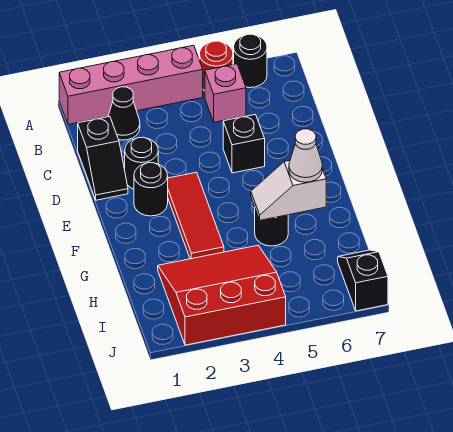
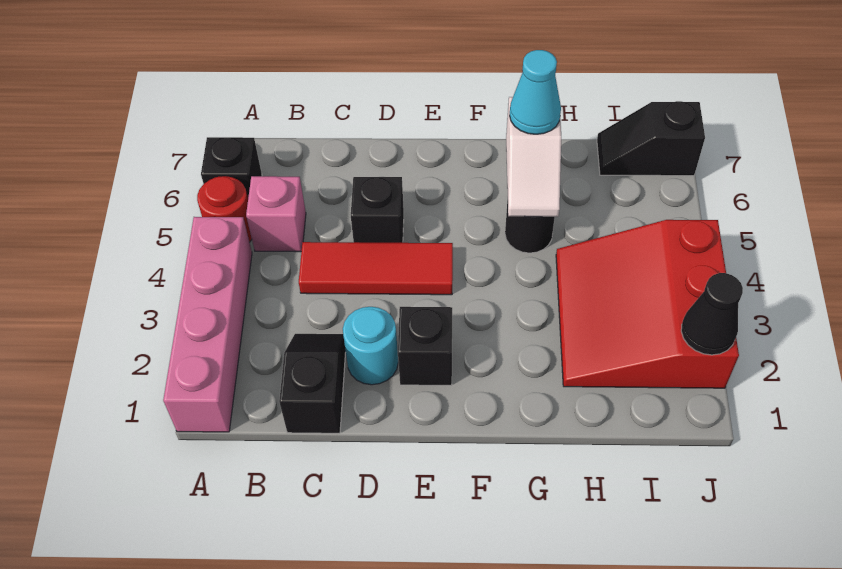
black round brick A6 level 1 -> black brick A6 level 1
black cone B2 level 1 -> black cone J2 level 2
black slope C1:D1 level 1 top C -> black slope C1:C2 level 1 top 1
black round brick D2 level 1 -> cyan round brick D2 level 1
black round brick E2 level 1 -> black brick E2 level 1
red tile E3:G3 level 1 -> red tile C4:E4 level 1
white cone G6 level 3 -> cyan cone G6 level 3

